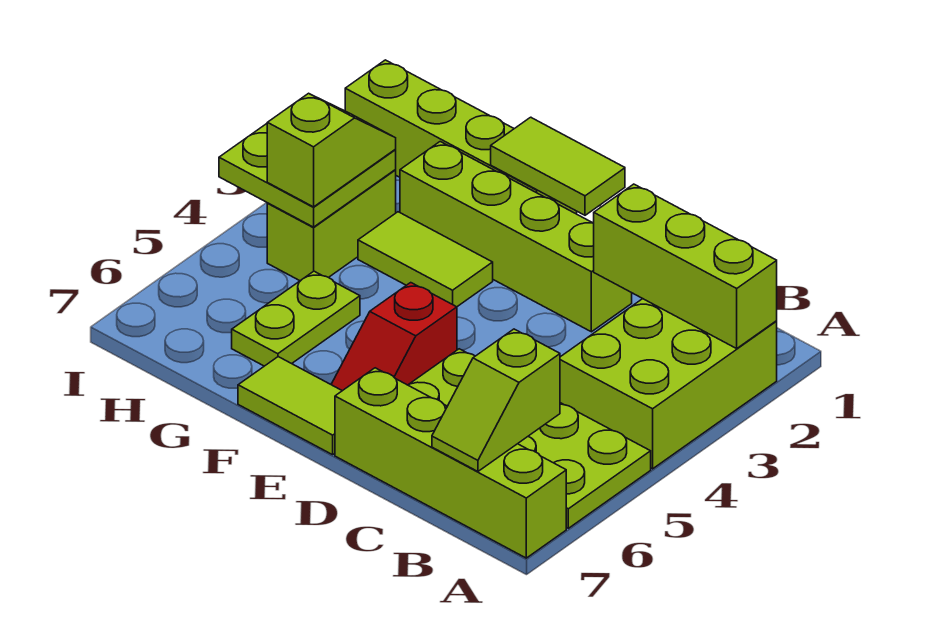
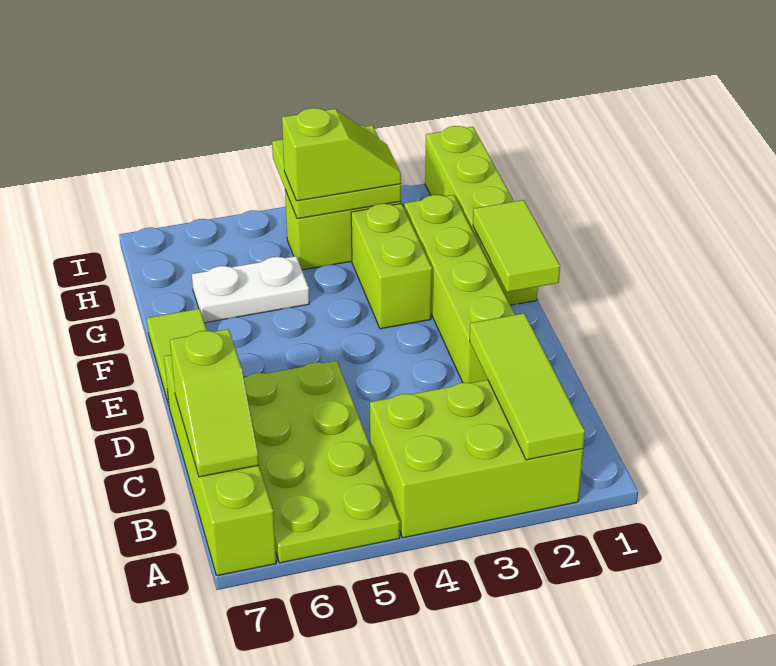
lime brick A2:C2 level 2 -> lime tile A2:C2 level 2
lime slope B6:B7 level 2 top 6 -> lime slope B7:C7 level 2 top C
red slope E5:E6 level 1 top 5 -> none
lime tile F3:G3 level 1 -> lime brick F3:G3 level 1
lime plate G5:G6 level 1 -> white plate G5:G6 level 1

